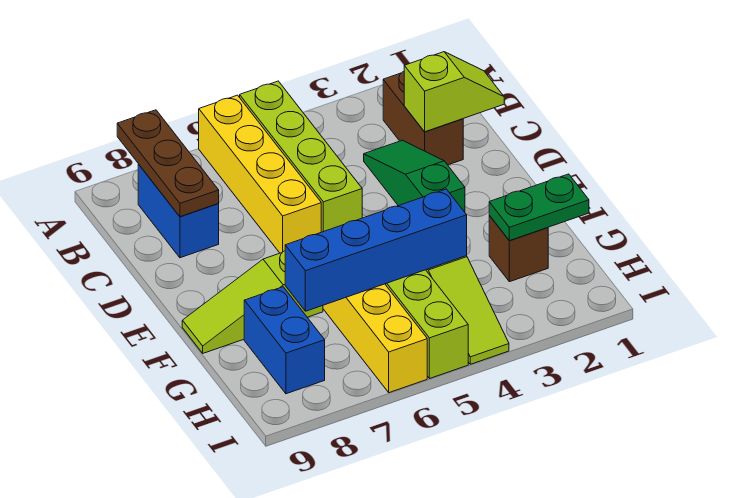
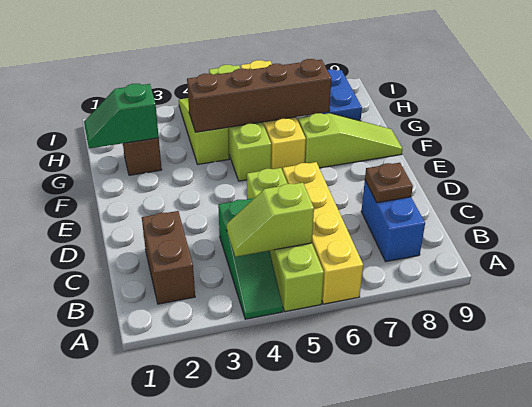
brown plate A8:C8 level 2 -> brown plate C8 level 2
lime slope C1:C2 level 2 top 2 -> lime slope B4:B5 level 2 top 5
green slope C3:E3 level 1 top E -> green slope A4:C4 level 1 top C
green plate G1:G2 level 2 -> green slope G1:G2 level 2 top 2
blue brick G4:G7 level 2 -> brown brick G4:G7 level 2

